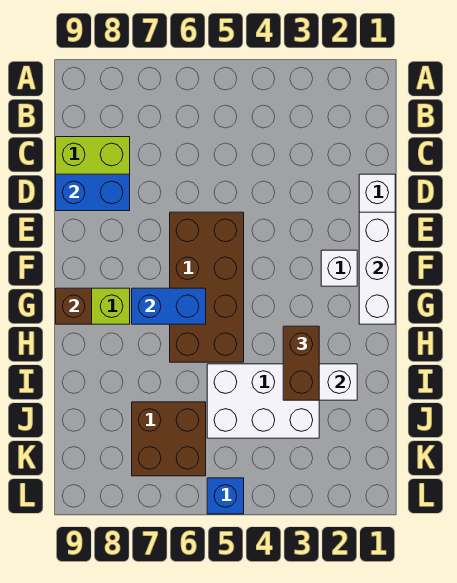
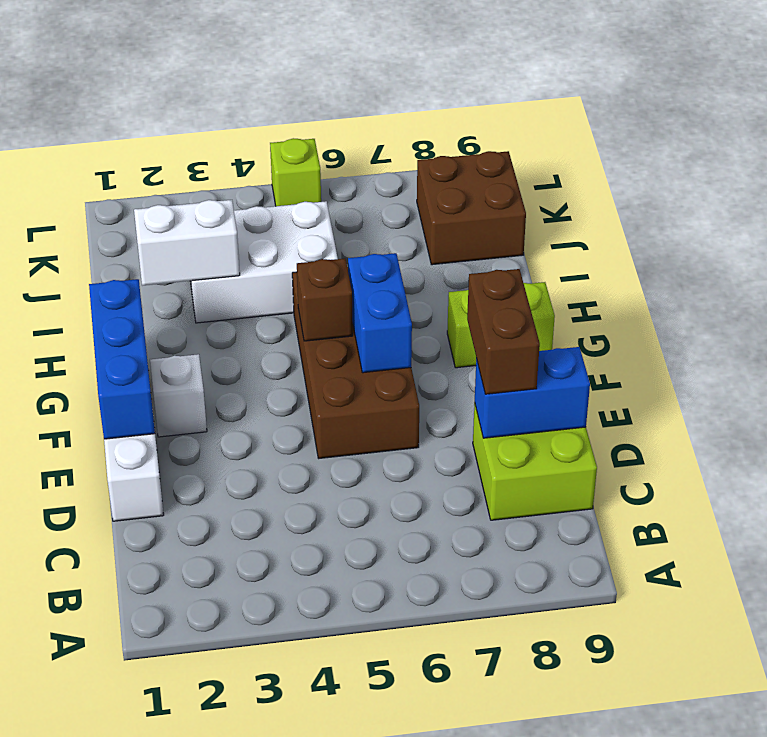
white brick E1:G1 level 2 -> blue brick E1:G1 level 2
blue brick G6:G7 level 2 -> blue brick F6:G6 level 2
brown brick G9 level 2 -> brown brick G5 level 2
brown brick H3:I3 level 3 -> brown brick D8:E8 level 3
brown brick J6:K7 level 1 -> brown brick J8:K9 level 1
blue brick L5 level 1 -> lime brick L5 level 1

